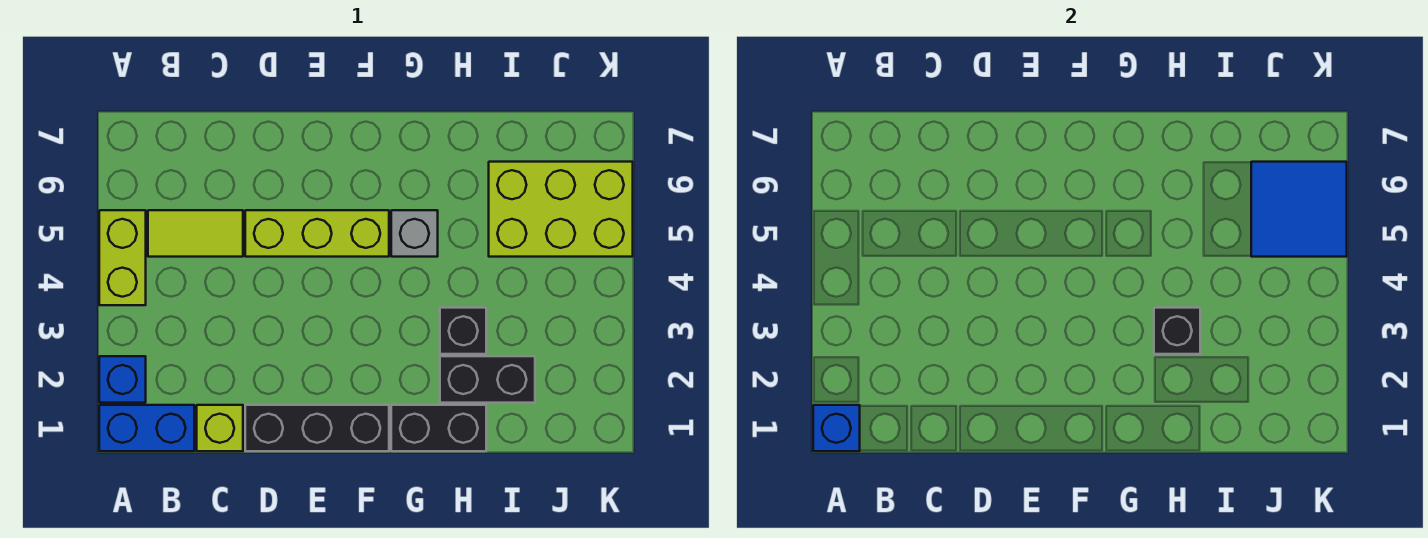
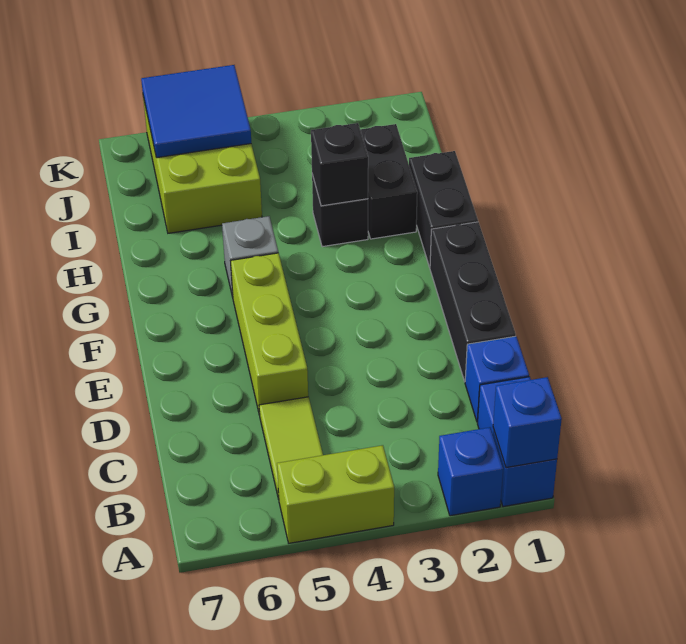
lime brick C1 level 1 -> blue brick C1 level 1

